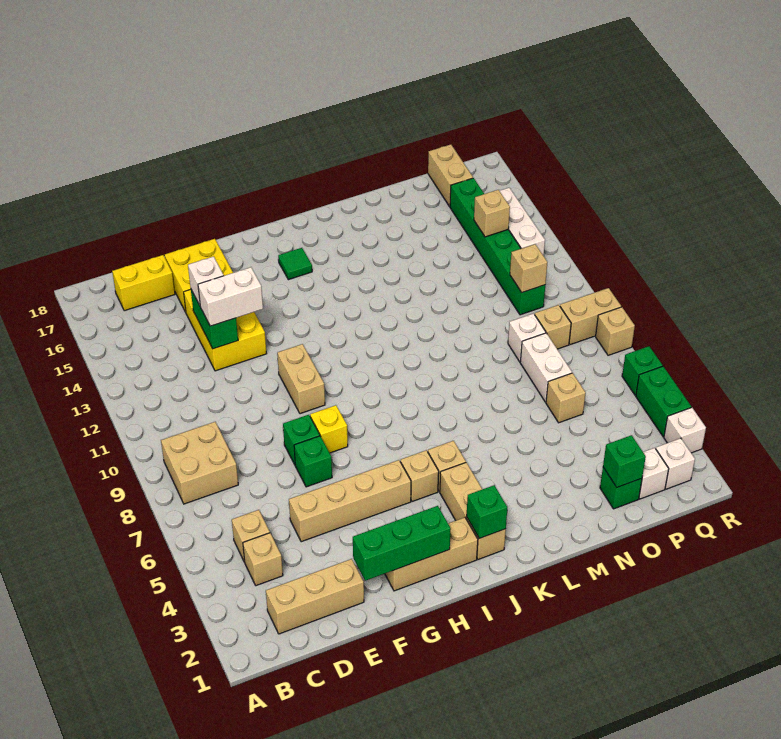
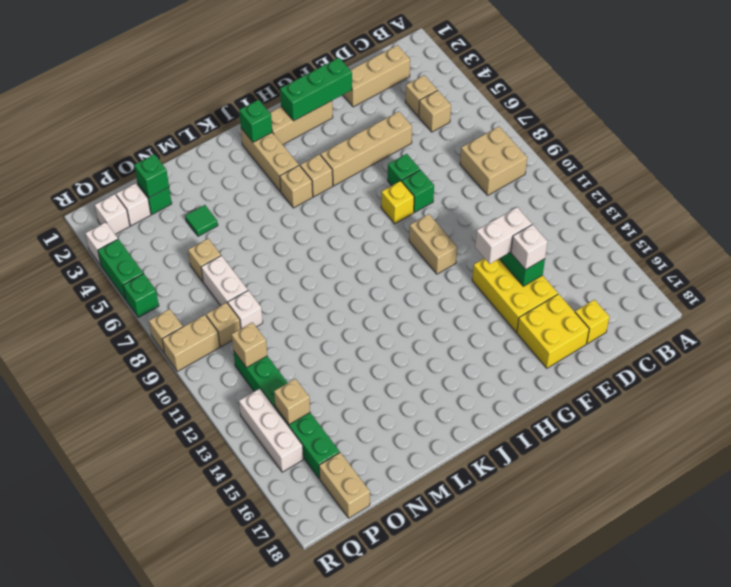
yellow brick C17:D17 level 1 -> yellow brick D17 level 1
green tile I16 level 1 -> green tile N4 level 1

